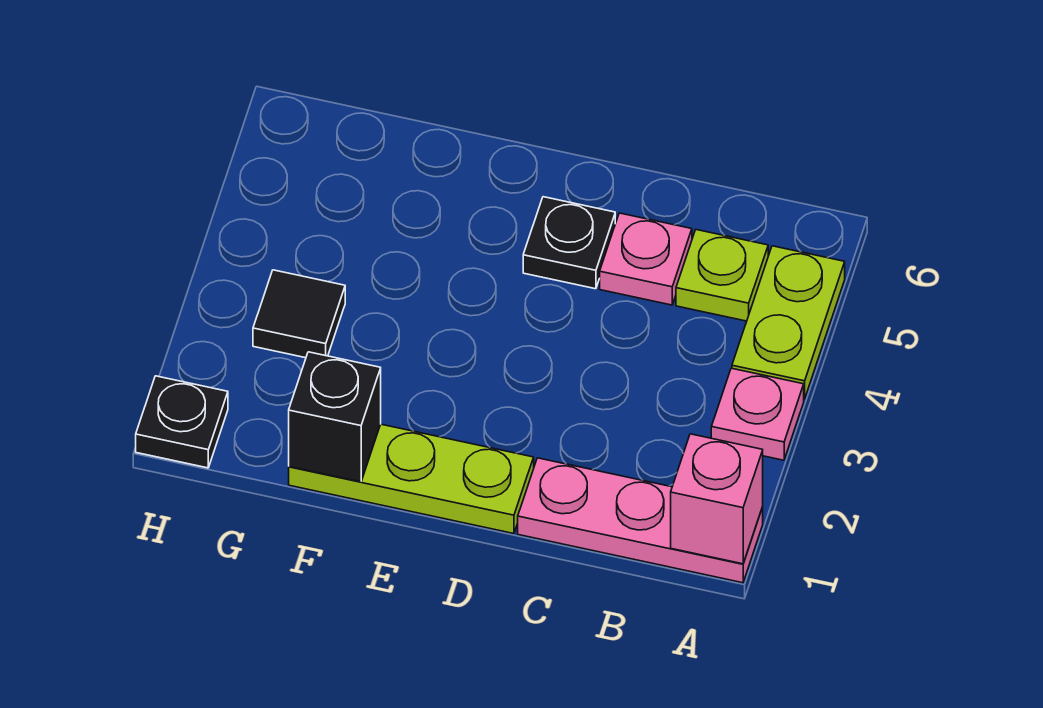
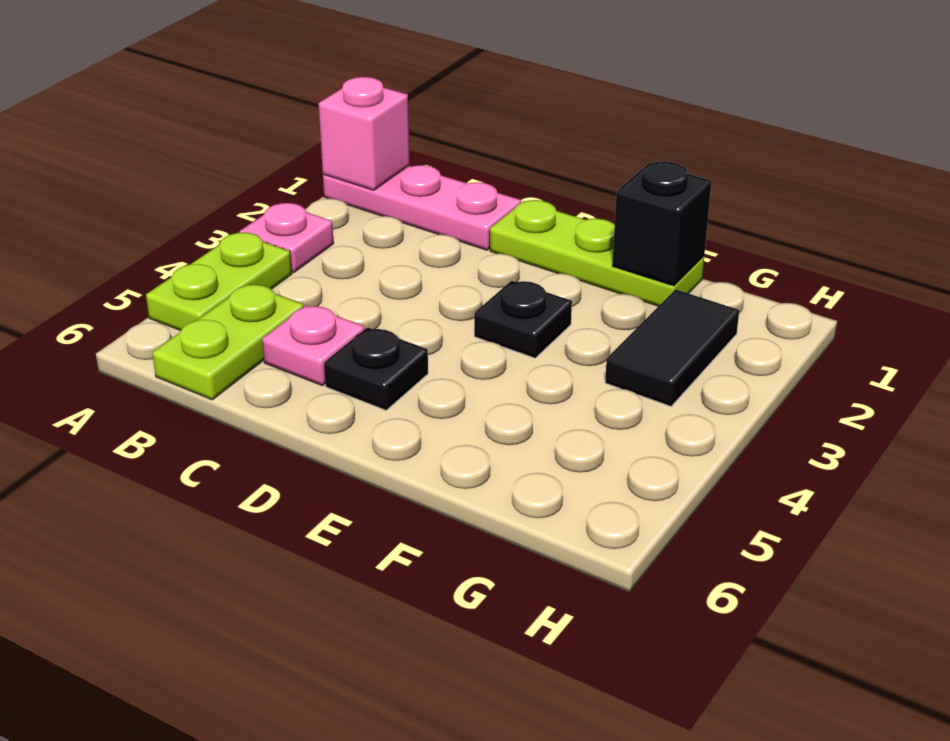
lime plate B5 level 1 -> lime plate B5:B6 level 1
black tile G3 level 1 -> black tile G2:G3 level 1
black plate H1 level 1 -> black plate E3 level 1

